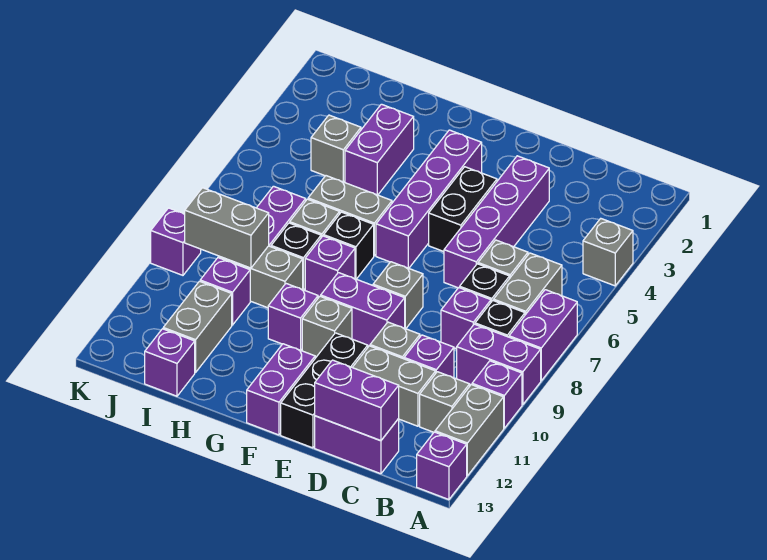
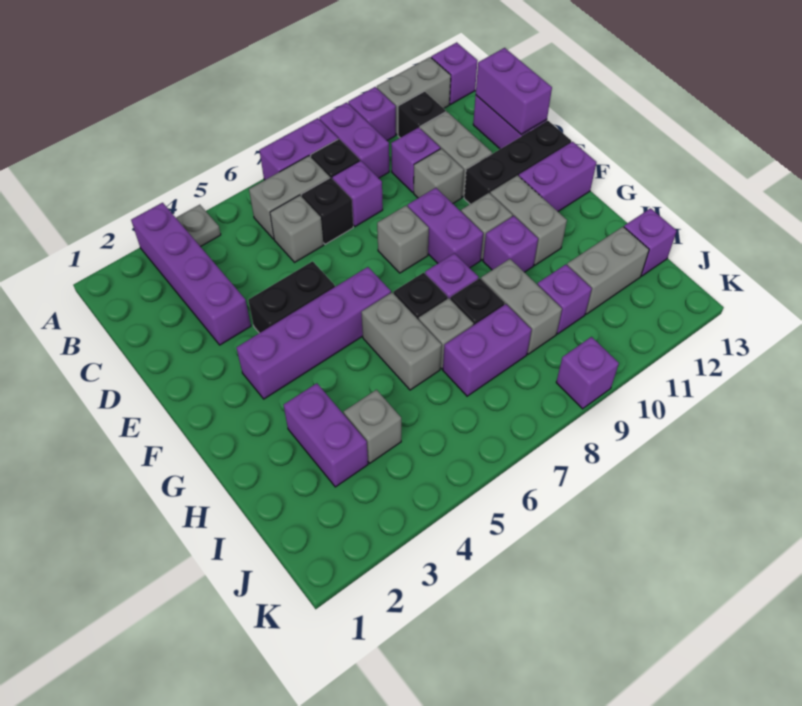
grey brick A4 level 1 -> grey plate A4 level 1
grey brick B11 level 1 -> black brick B11 level 1
purple brick D3:D6 level 1 -> purple brick A3:D3 level 1
purple brick H3:H4 level 1 -> purple brick H3:I3 level 1
grey brick I9:J9 level 2 -> grey brick F11:G11 level 1

